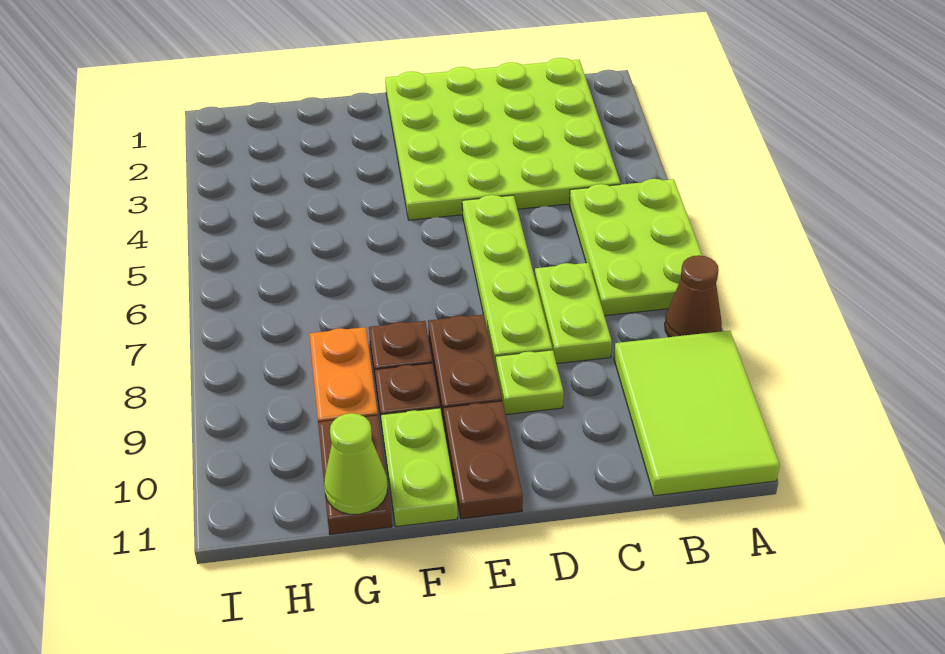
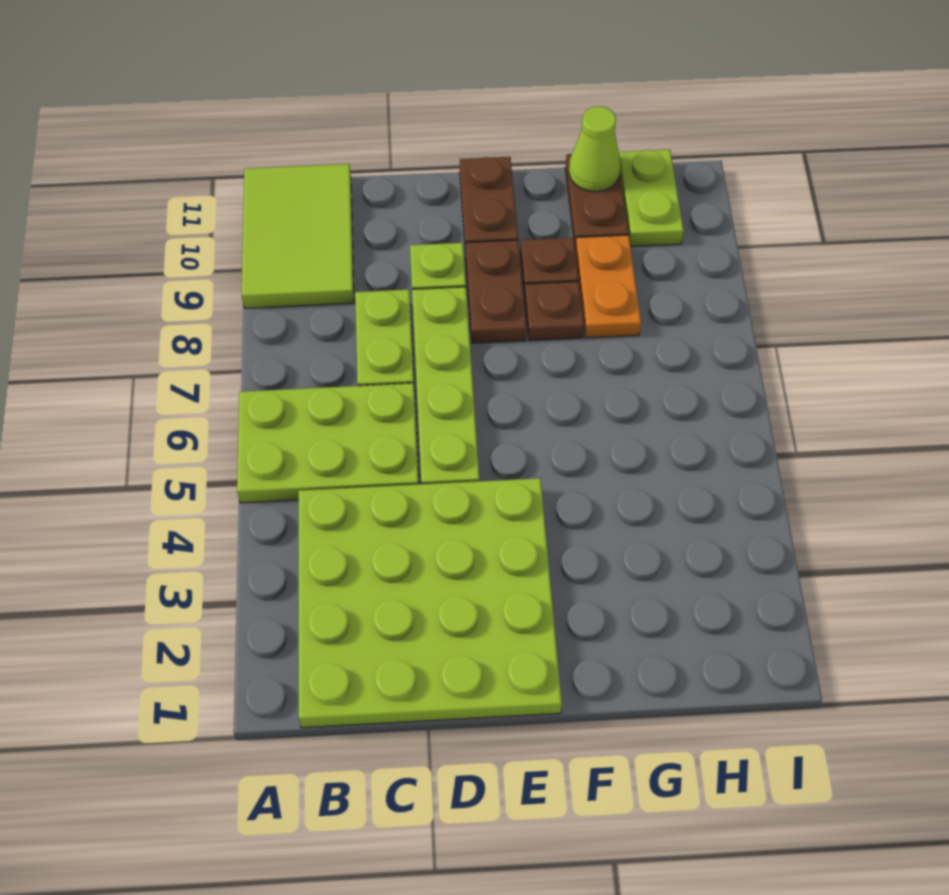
lime plate A5:B7 level 1 -> lime plate A5:C6 level 1
brown cone A8 level 1 -> none
lime plate F10:F11 level 1 -> lime plate H10:H11 level 1

